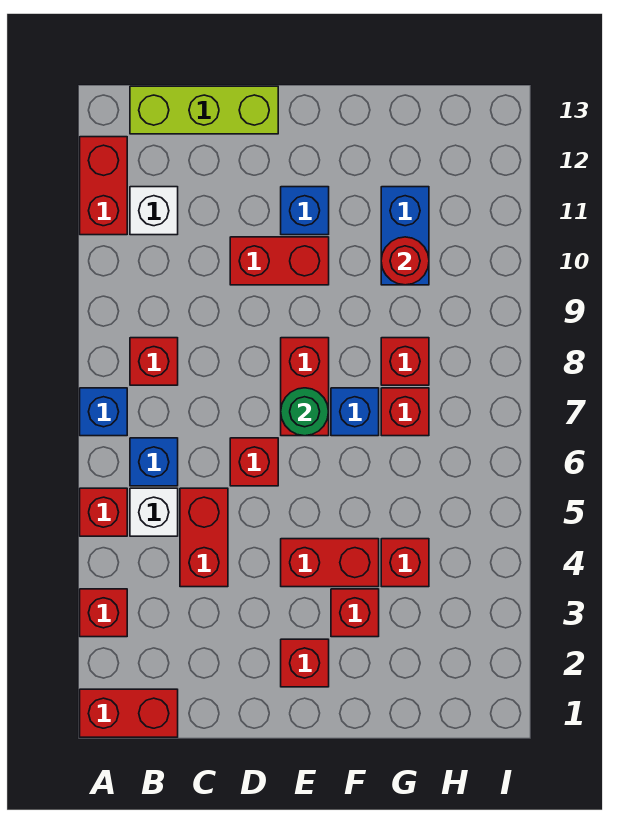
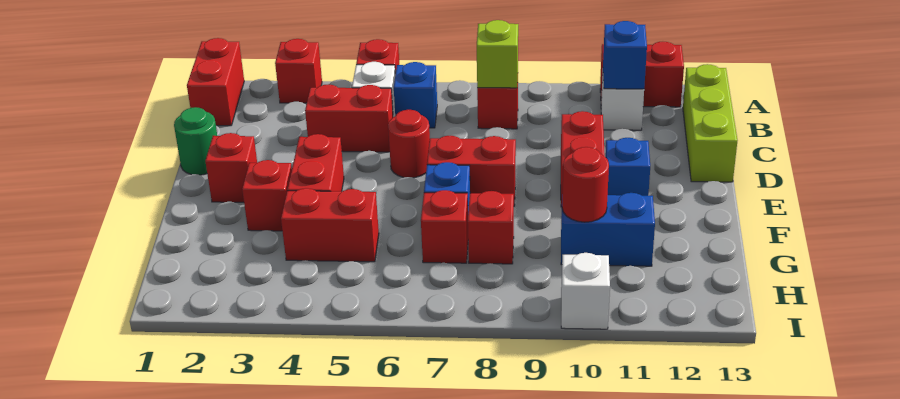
blue brick A7 level 1 -> blue brick B11 level 2
none -> lime brick B8 level 2
red brick D6 level 1 -> red round brick D6 level 1
green round brick E7 level 2 -> green round brick D1 level 1
red brick G4 level 1 -> red brick G4:G5 level 1
none -> white brick I10 level 1

